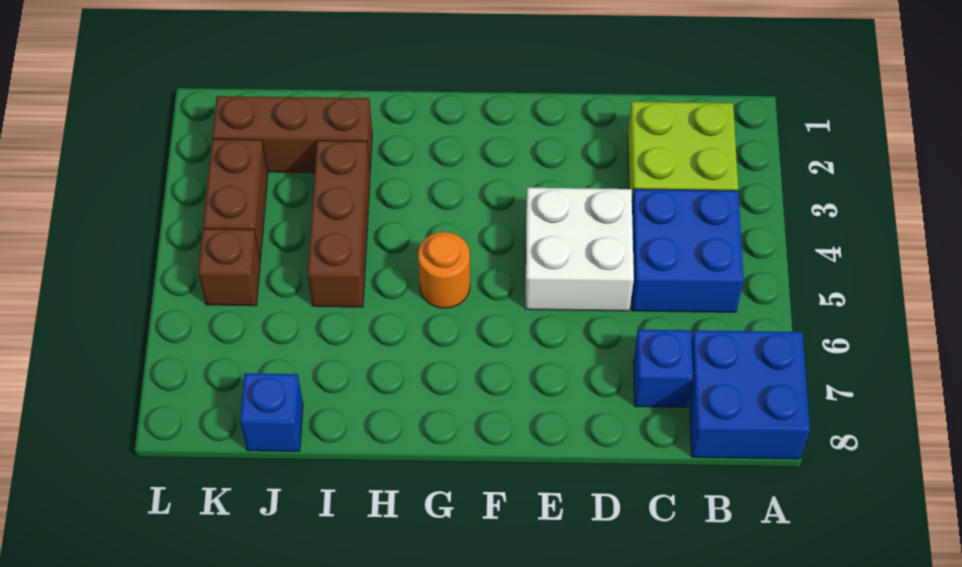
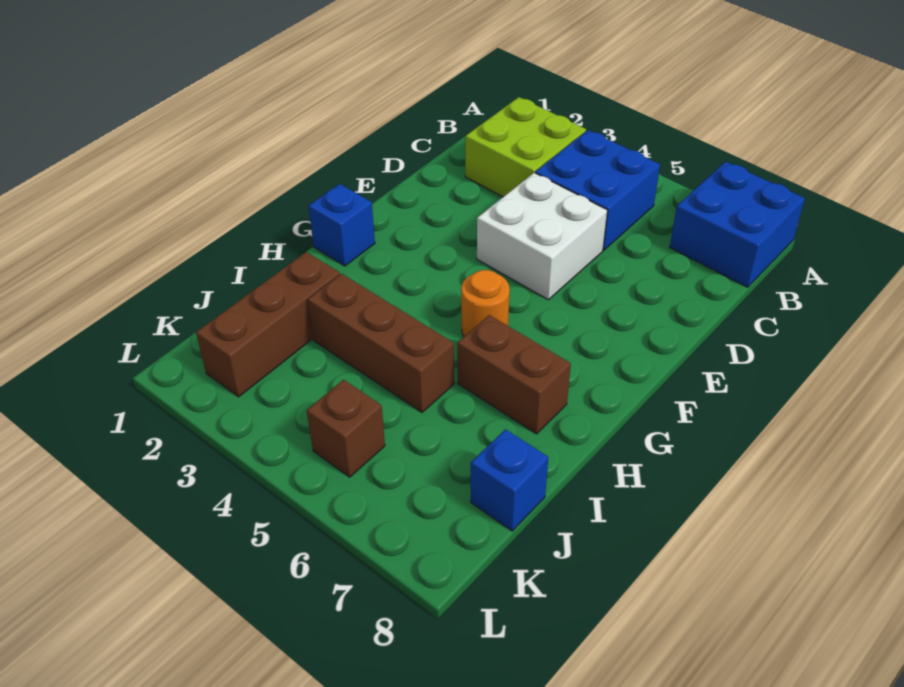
blue brick C7 level 1 -> blue brick G1 level 1
brown brick K3:K4 level 1 -> brown brick H6:H7 level 1

